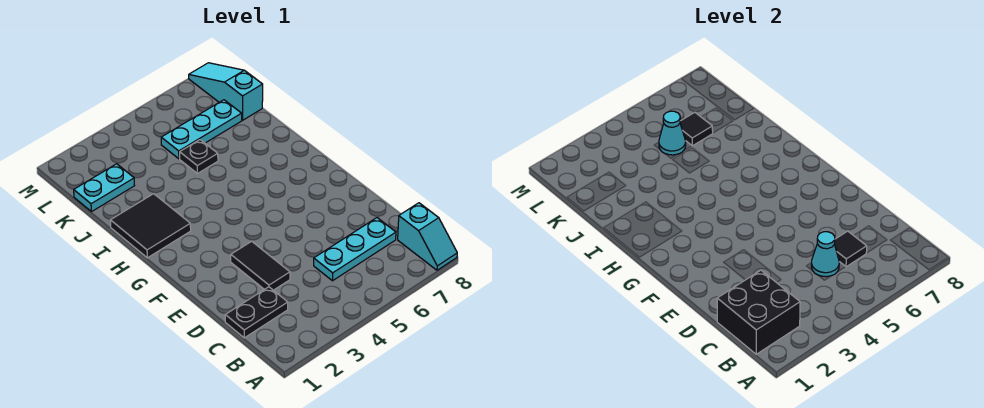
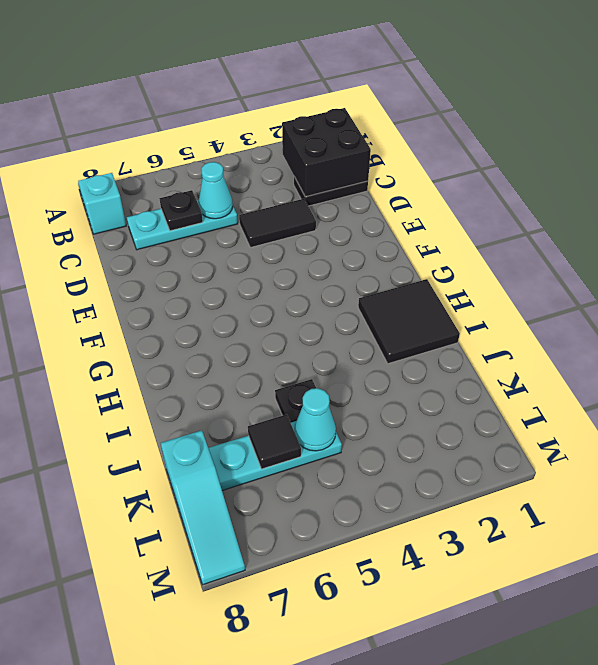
black tile C6 level 2 -> black plate C6 level 2
black tile D3:E3 level 1 -> black tile D3:D4 level 1
cyan plate K1:K2 level 1 -> none

